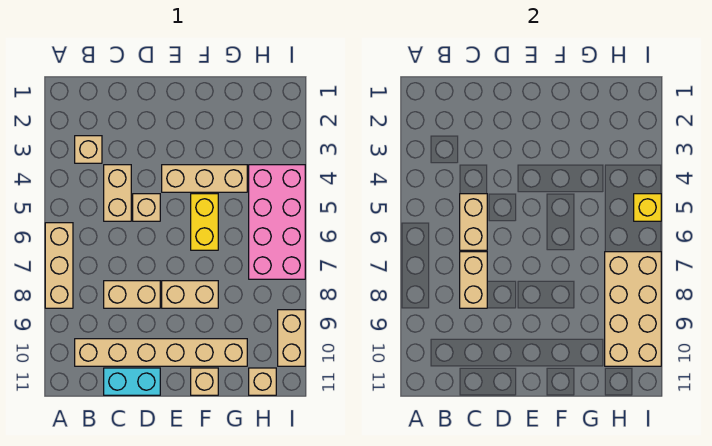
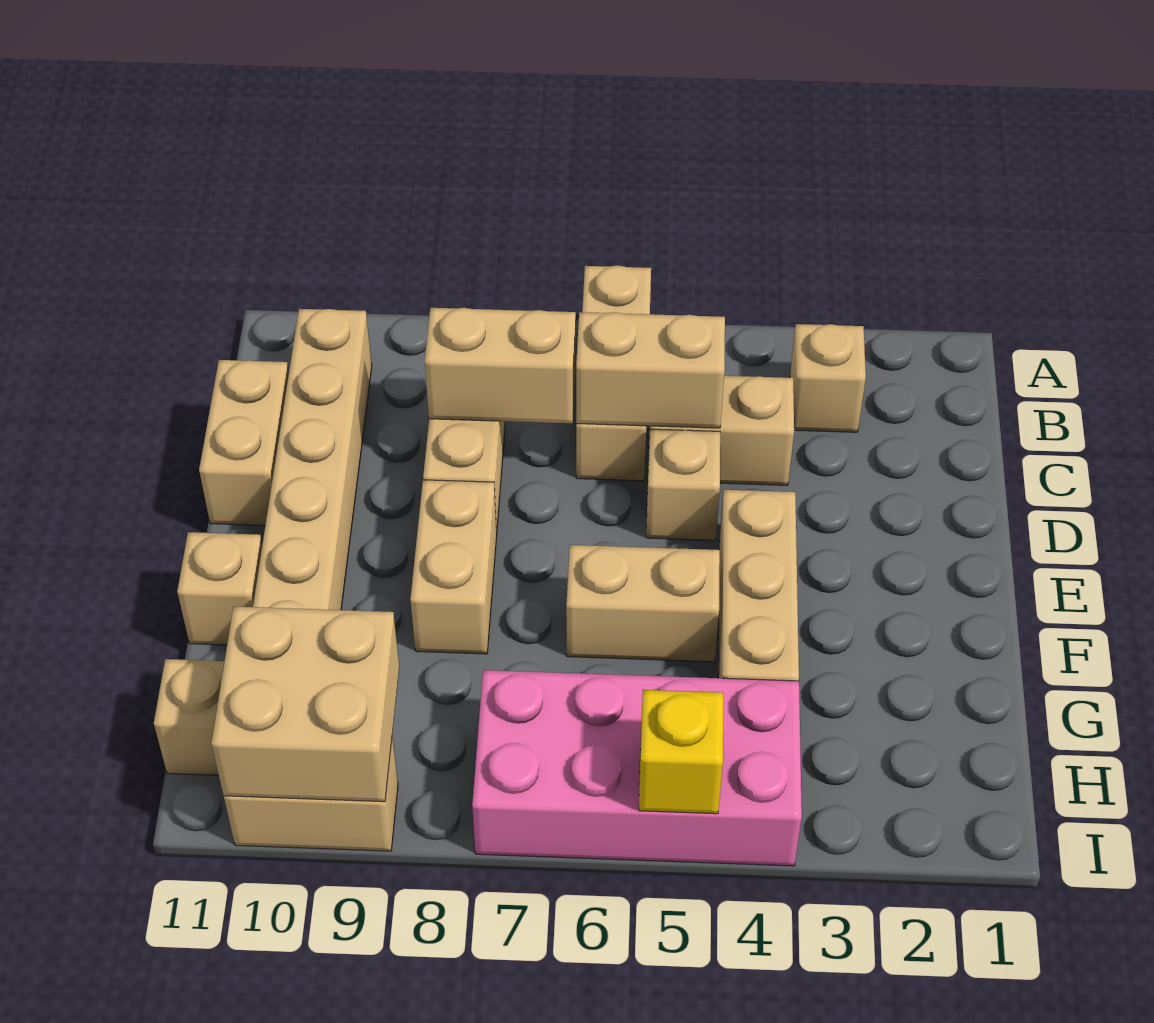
tan brick A6:A8 level 1 -> tan brick A6:C6 level 1
cyan brick C11:D11 level 1 -> tan brick C11:D11 level 1
yellow brick F5:F6 level 1 -> tan brick F5:F6 level 1
tan brick H7:I10 level 2 -> tan brick H9:I10 level 2

